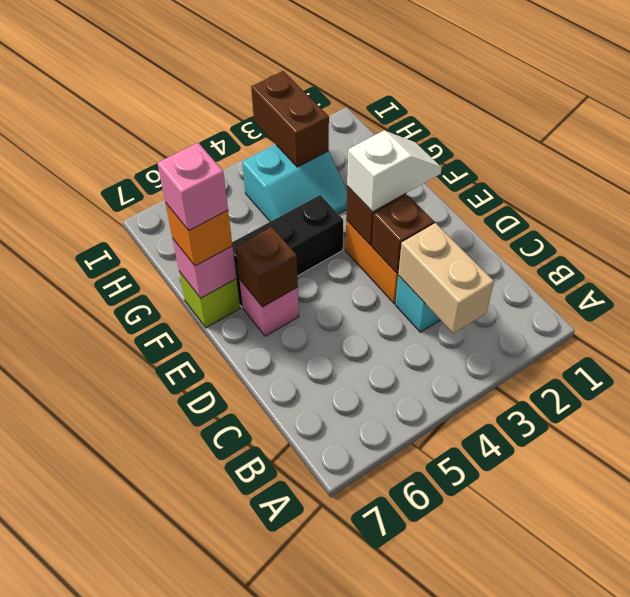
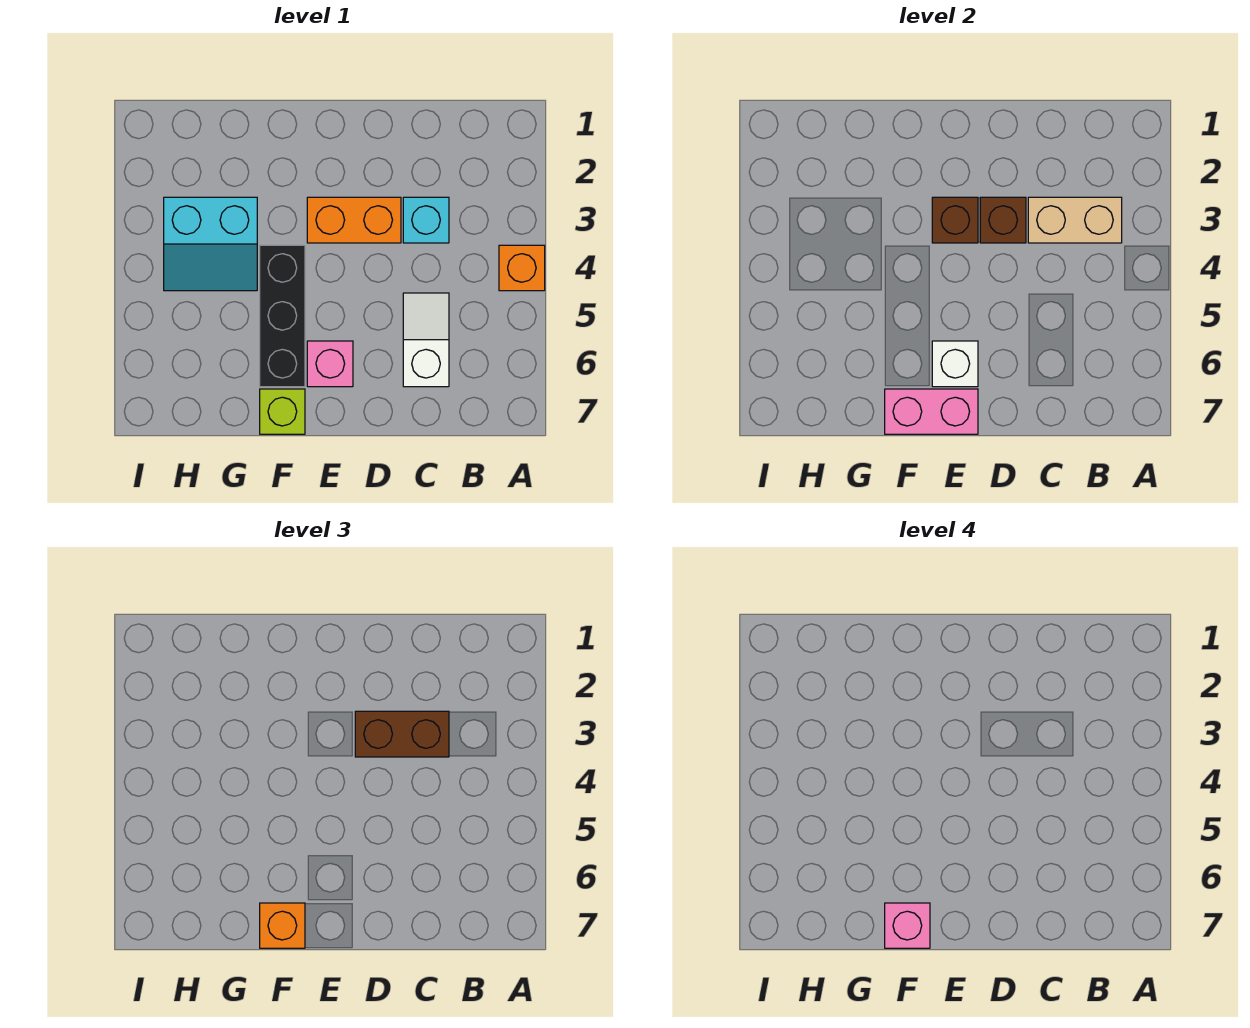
none -> orange brick A4 level 1
white slope E2:E3 level 3 top 3 -> white slope C5:C6 level 1 top 6
brown brick E6 level 2 -> white brick E6 level 2
pink brick F7 level 2 -> pink brick E7:F7 level 2
cyan slope G3:H4 level 1 top H -> cyan slope G3:H4 level 1 top 3
brown brick H3:I3 level 2 -> brown brick C3:D3 level 3

